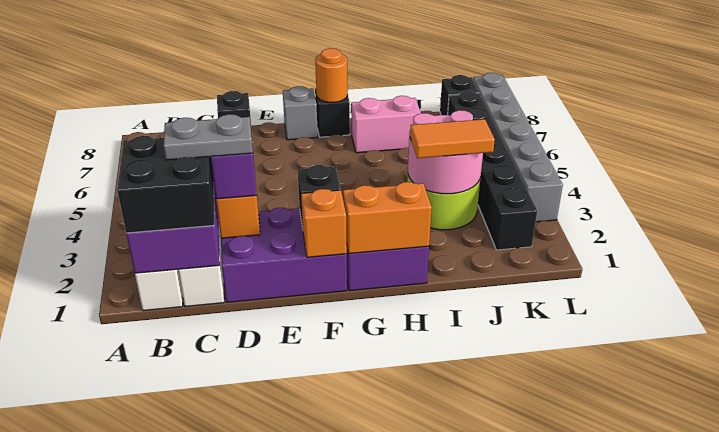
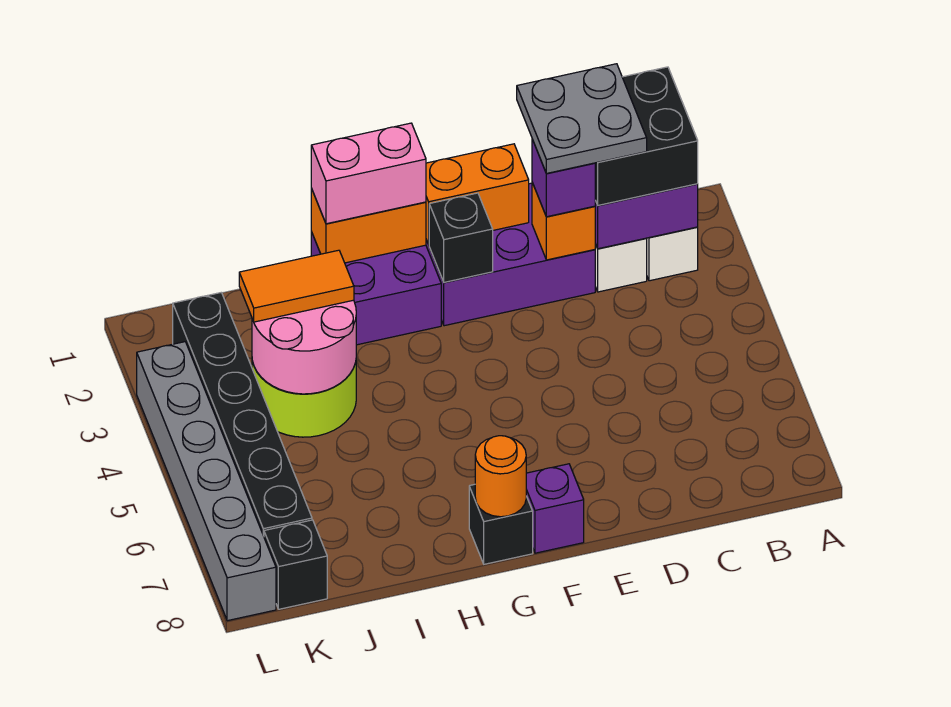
grey plate C2:D2 level 4 -> grey plate C1:D2 level 4
black brick D8 level 1 -> none
orange brick F1 level 2 -> orange brick E1:F1 level 2
grey brick F8 level 1 -> purple brick F8 level 1
pink brick H7:I7 level 1 -> pink brick G1:H1 level 3

